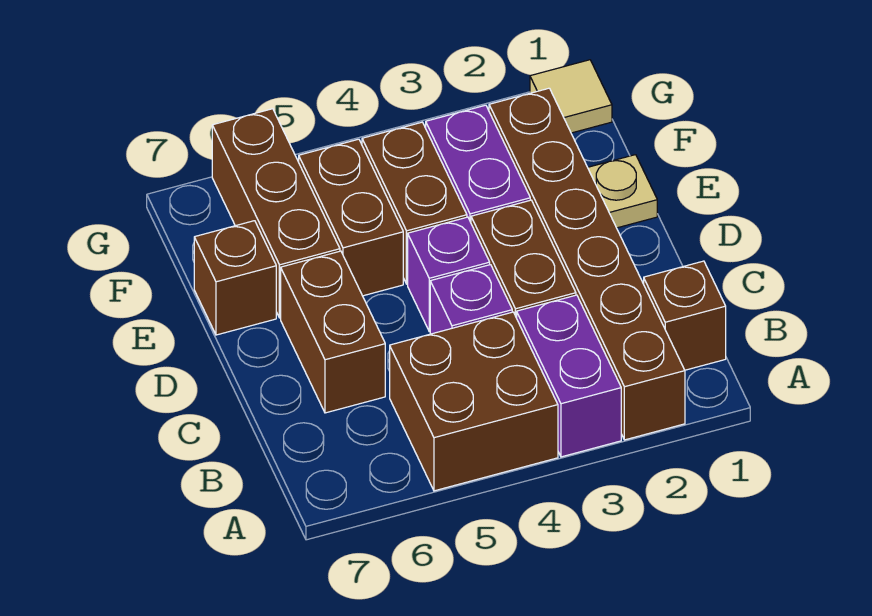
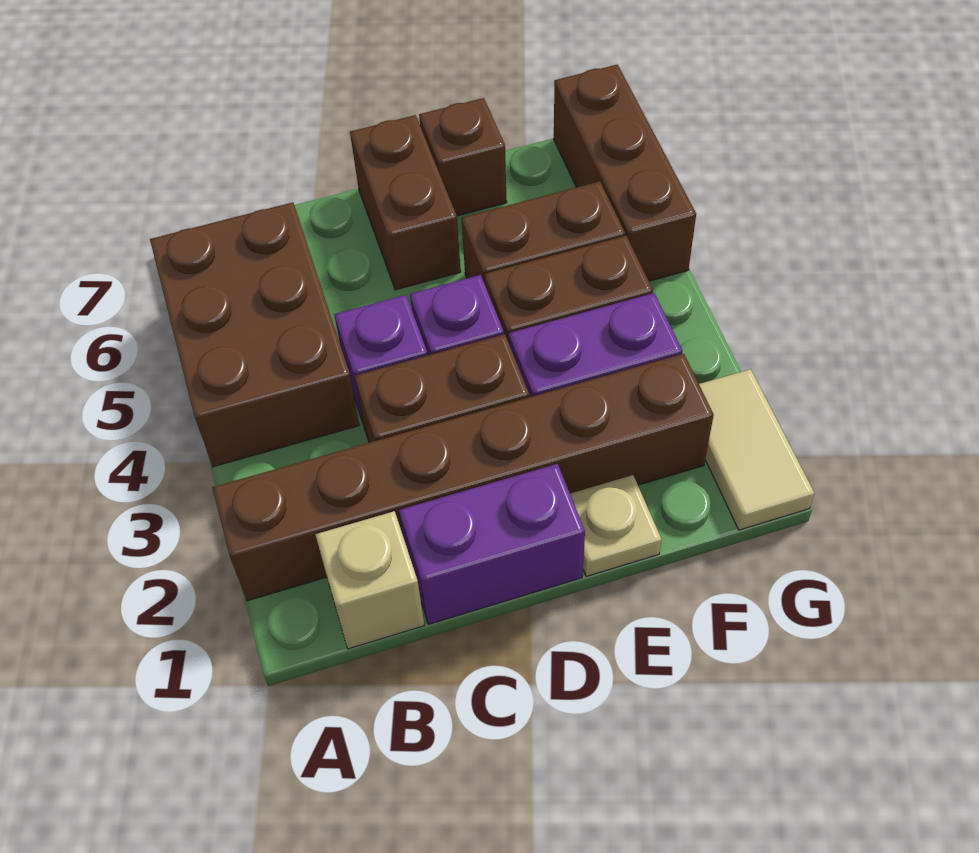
purple brick A3:B3 level 1 -> purple brick C1:D1 level 1
brown brick A4:B5 level 1 -> brown brick A4:B6 level 1
brown brick B1 level 1 -> tan brick B1 level 1
brown brick C6:D6 level 1 -> brown brick D6:D7 level 1
brown brick E6:G6 level 1 -> brown brick G5:G7 level 1
tan tile G1 level 1 -> tan tile G1:G2 level 1

